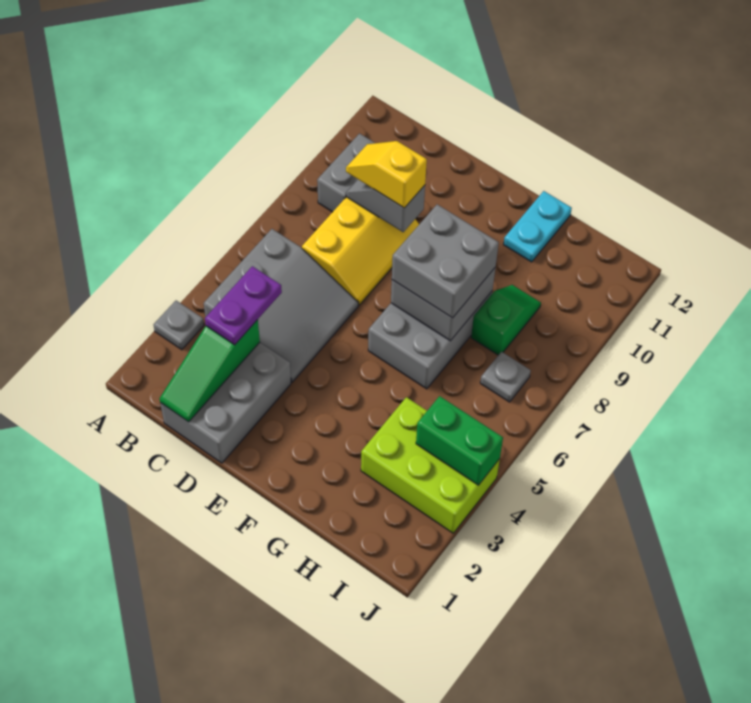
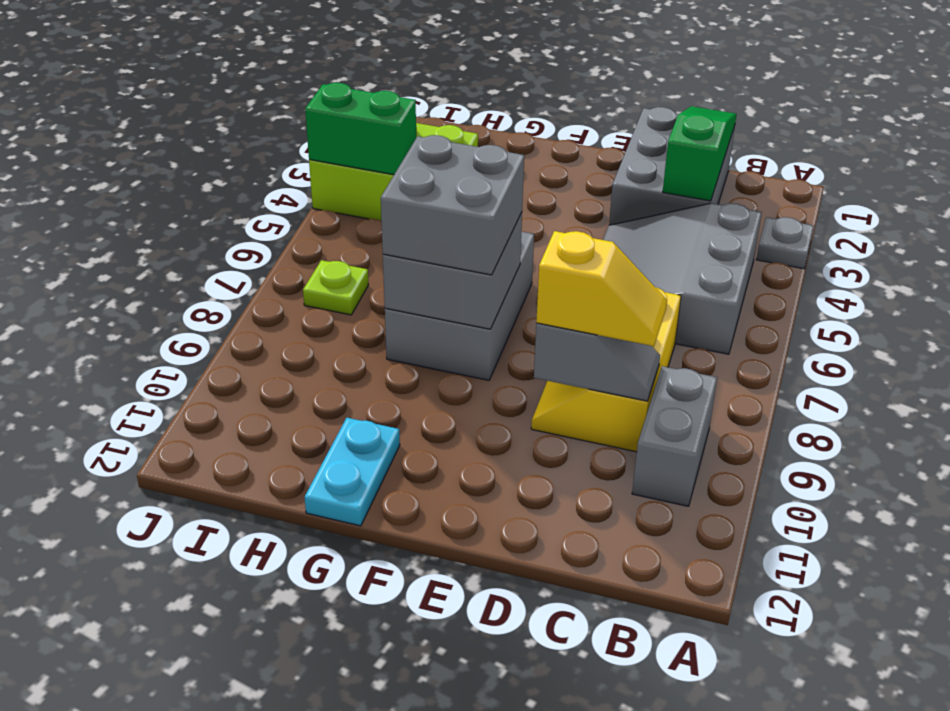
purple plate C3:C4 level 3 -> none
green slope H8:H9 level 1 top 8 -> none
grey plate I7 level 1 -> lime plate I7 level 1

